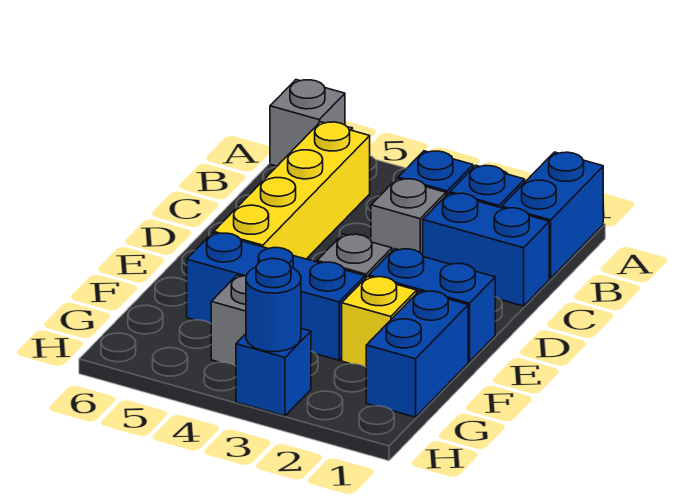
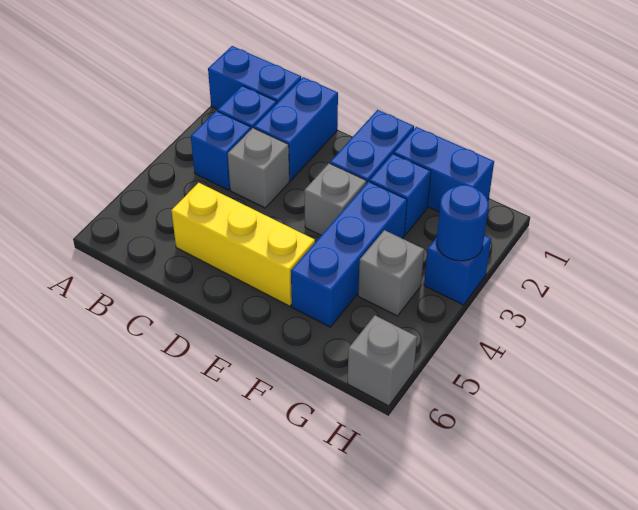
grey brick A6 level 1 -> grey brick H6 level 1
yellow brick B5:E5 level 1 -> yellow brick C5:E5 level 1
yellow brick F2 level 1 -> blue brick F2 level 1

